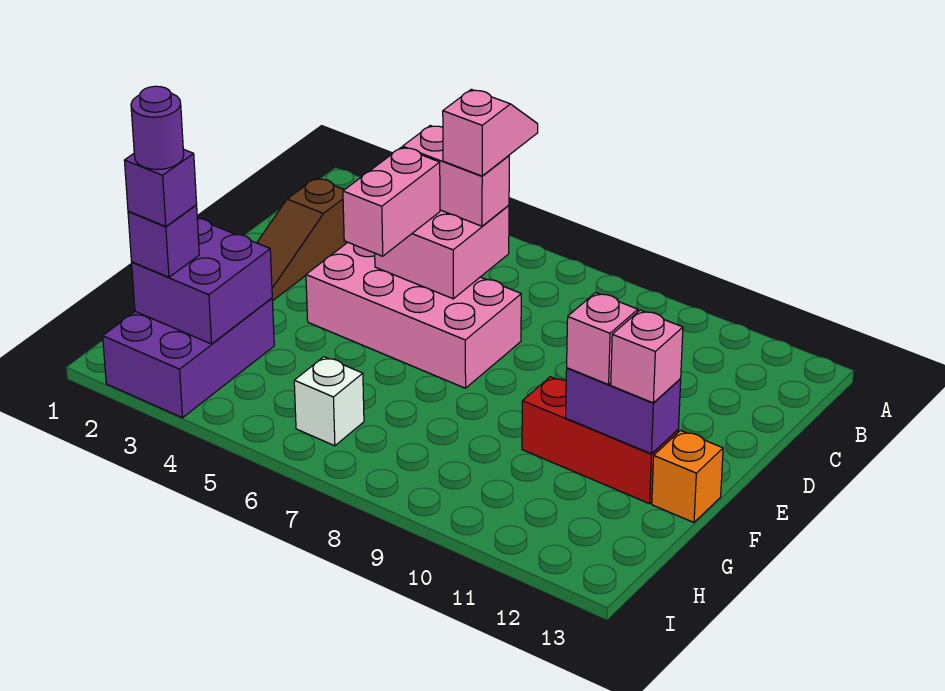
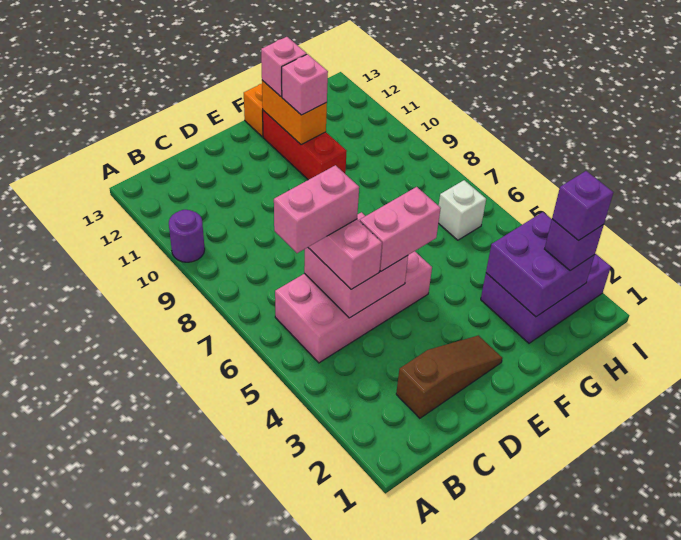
pink slope B6:C6 level 4 top C -> pink brick B6:C6 level 4
pink brick D4:E7 level 1 -> pink brick B5:E6 level 1
purple brick F11:F12 level 2 -> orange brick F11:F12 level 2
purple round brick H2 level 5 -> purple round brick A10 level 1

